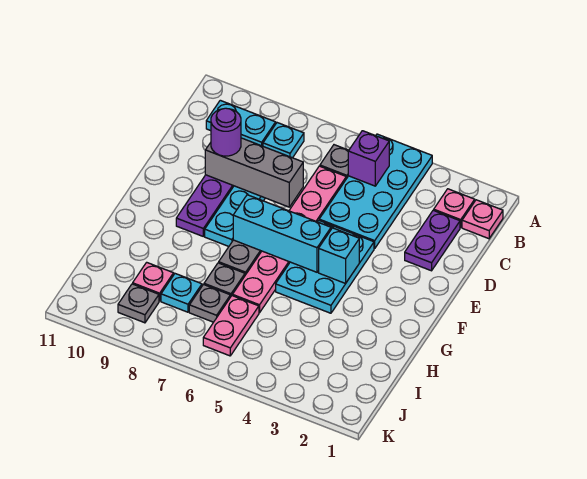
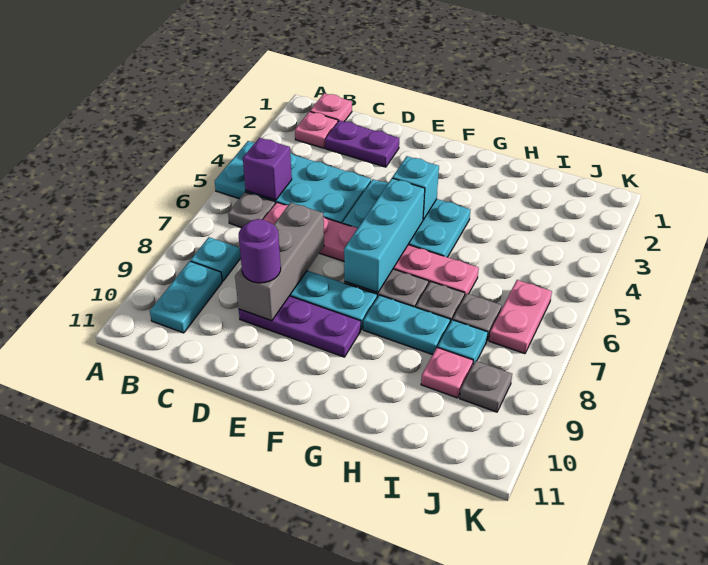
none -> cyan plate G8:H8 level 1
pink plate I6:J6 level 1 -> pink plate J6:J7 level 1

